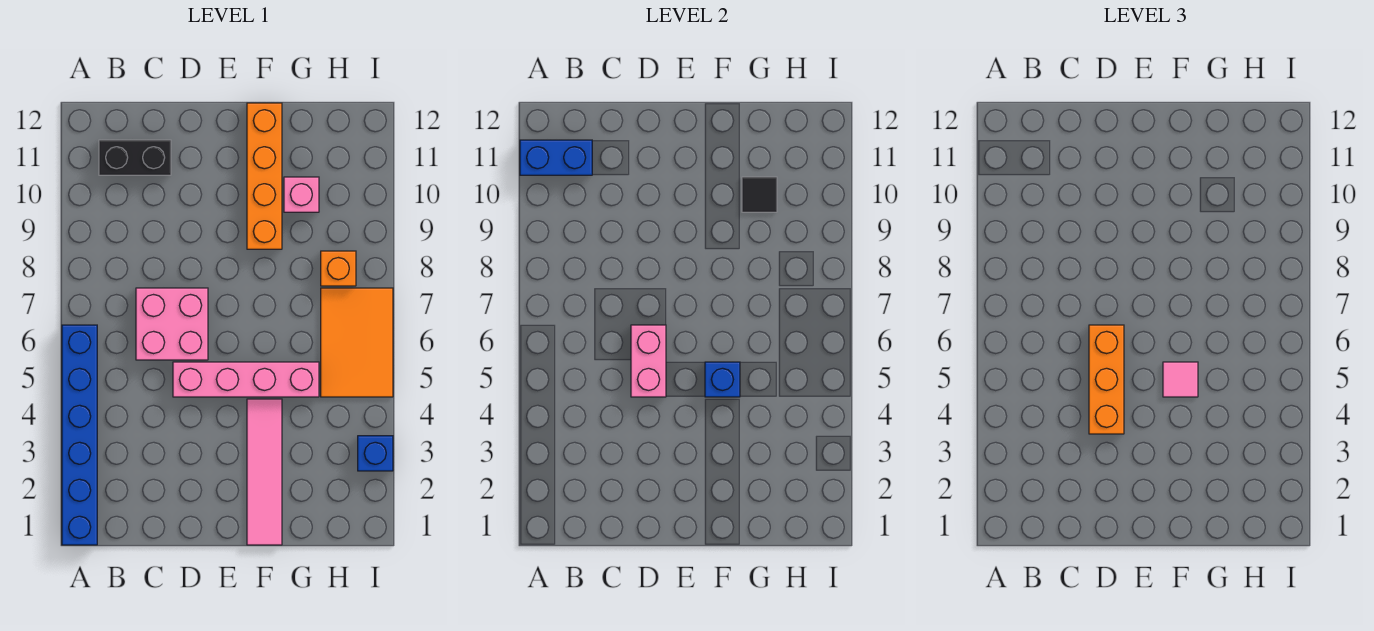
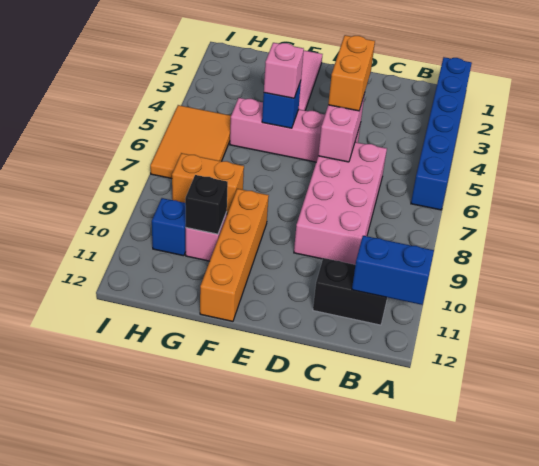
pink brick C6:D7 level 1 -> pink brick C6:D9 level 1
orange brick D4:D6 level 3 -> orange brick D4:D5 level 3
pink tile F5 level 3 -> pink brick F5 level 3
black tile G10 level 2 -> black brick G10 level 2
orange brick H8 level 1 -> orange brick G8:H8 level 1
blue brick I3 level 1 -> blue brick H10 level 1

